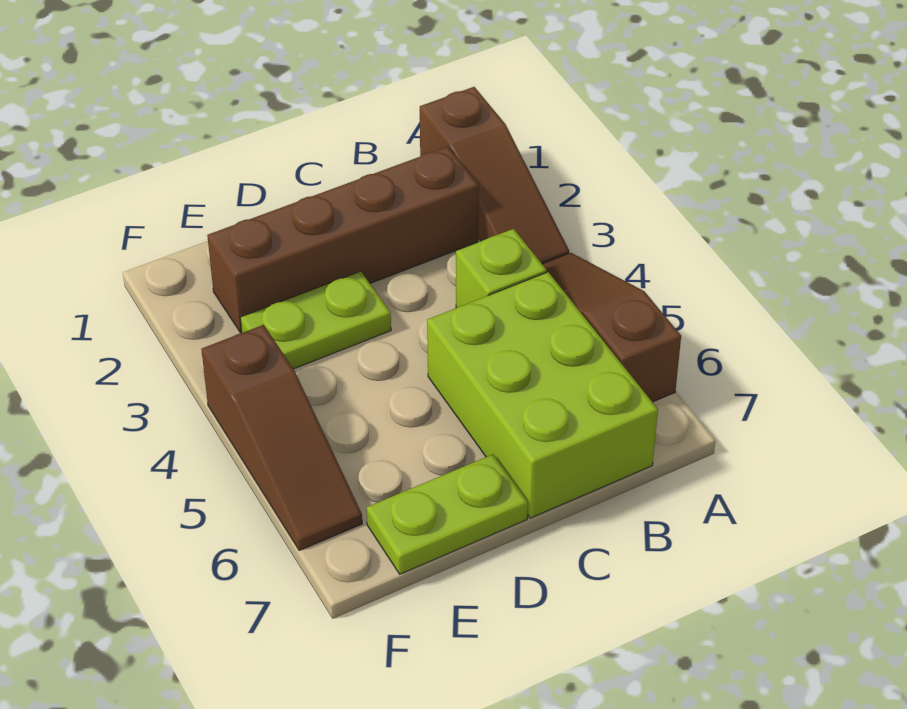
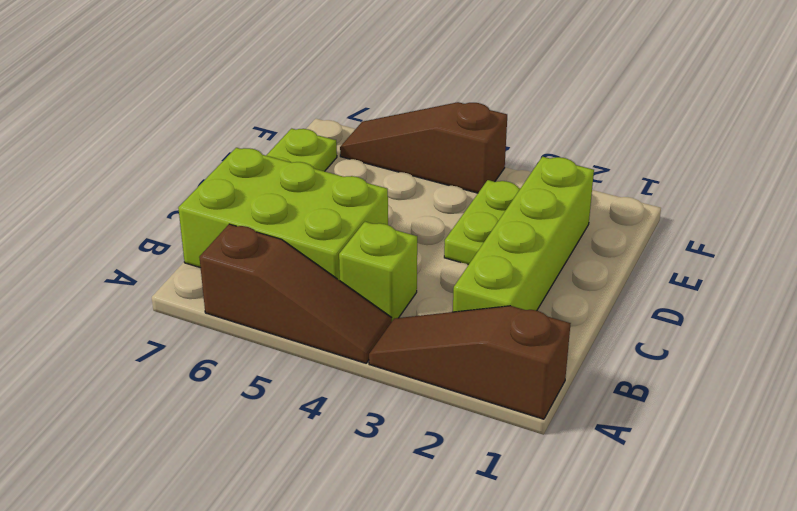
brown brick B2:E2 level 1 -> lime brick B2:E2 level 1

